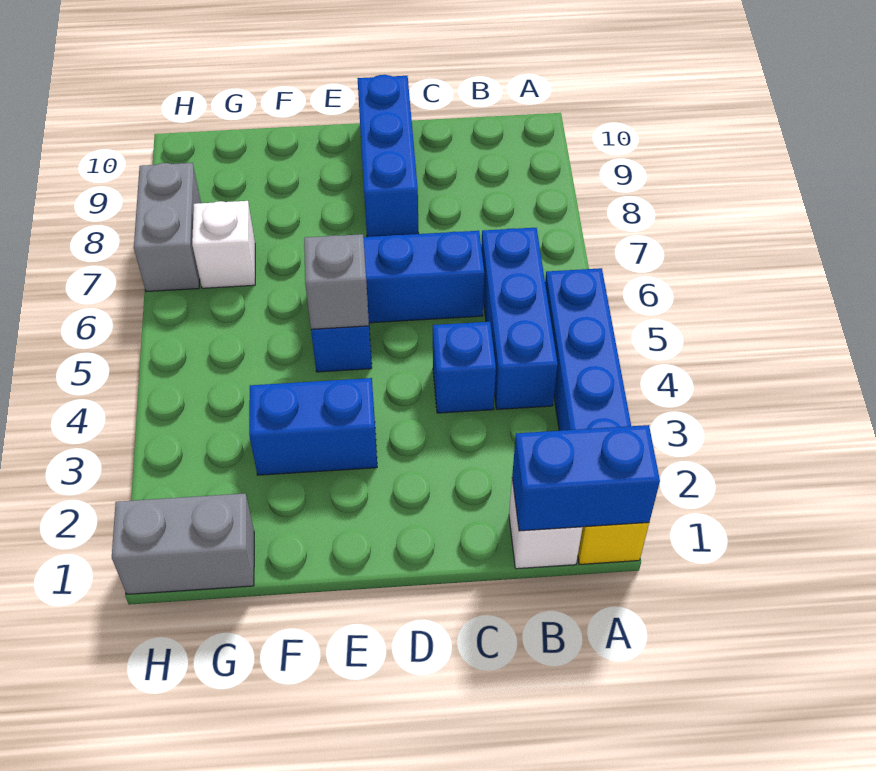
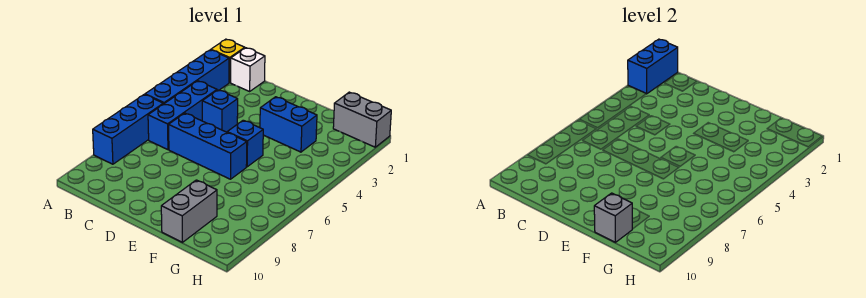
blue brick A1:B1 level 2 -> blue brick A1:A2 level 2
blue brick D8:D10 level 1 -> blue brick A6:A8 level 1
grey brick E5 level 2 -> grey brick F10 level 2
white brick G7 level 1 -> none
grey brick H7:H8 level 1 -> grey brick F9:F10 level 1

